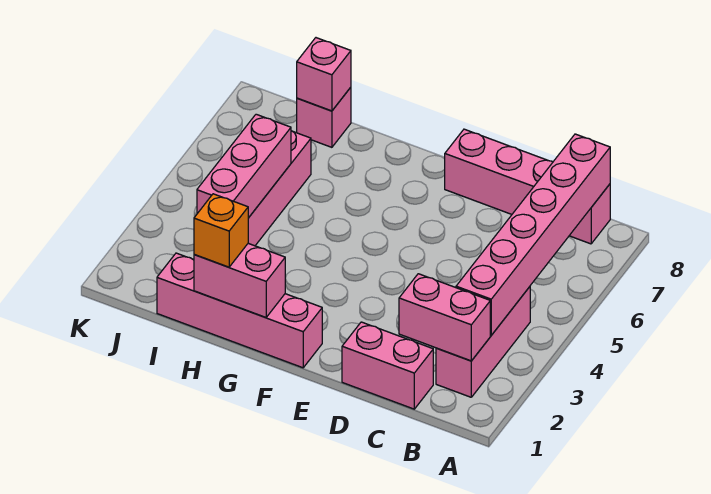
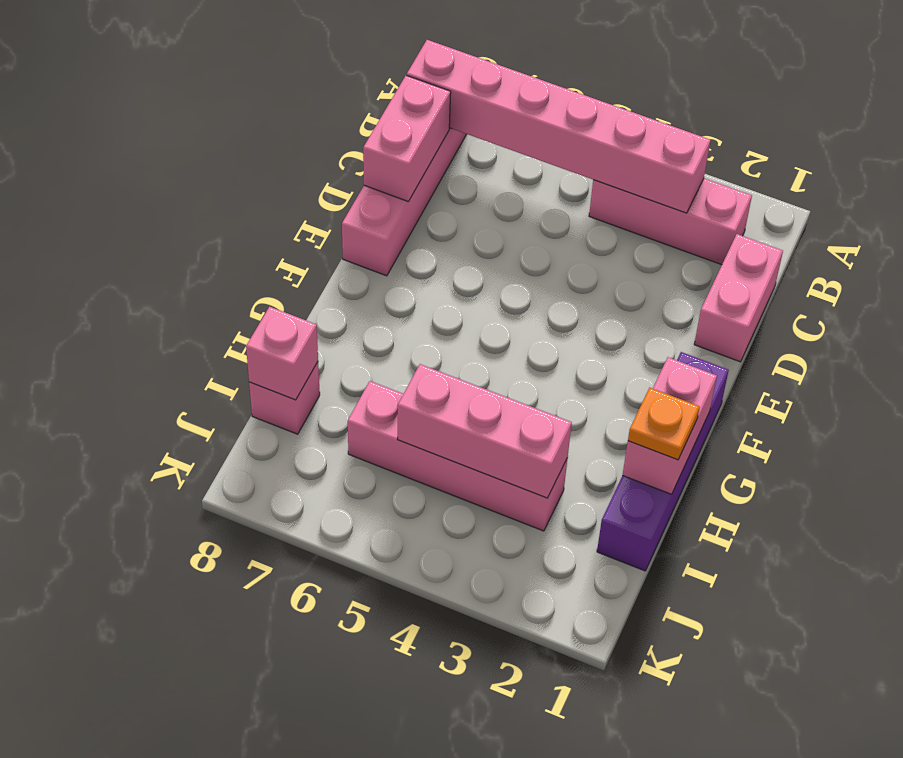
pink brick B2:C2 level 2 -> pink brick C8:D8 level 2
pink brick F1:I1 level 1 -> purple brick F1:I1 level 1
orange brick H1 level 3 -> orange plate H1 level 3

